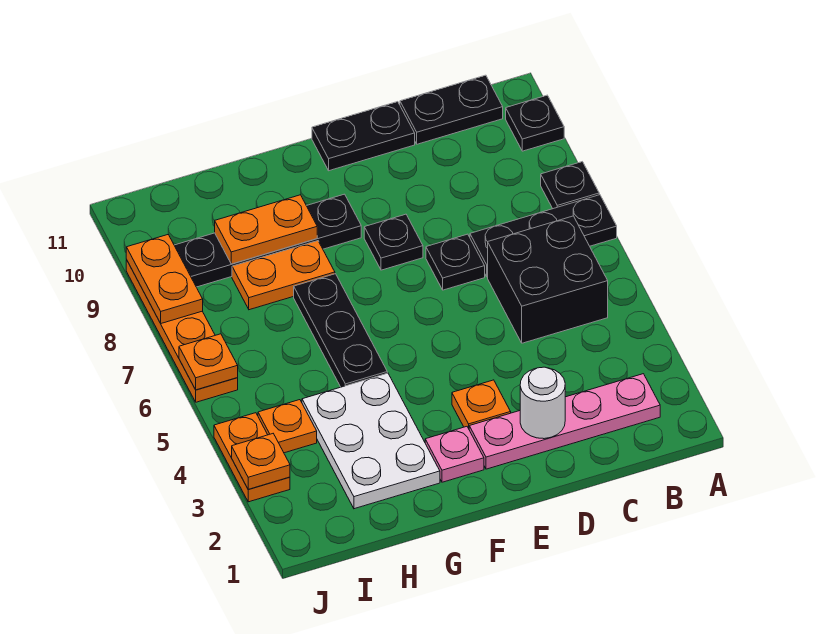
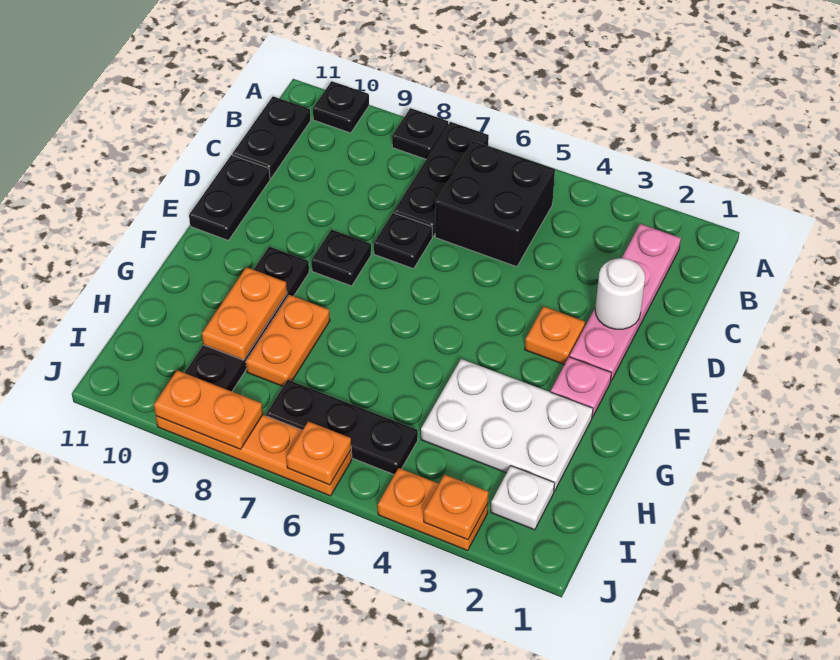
black plate G5:G7 level 1 -> black plate I5:I7 level 1
none -> white plate I2 level 1
orange plate I4 level 1 -> none

